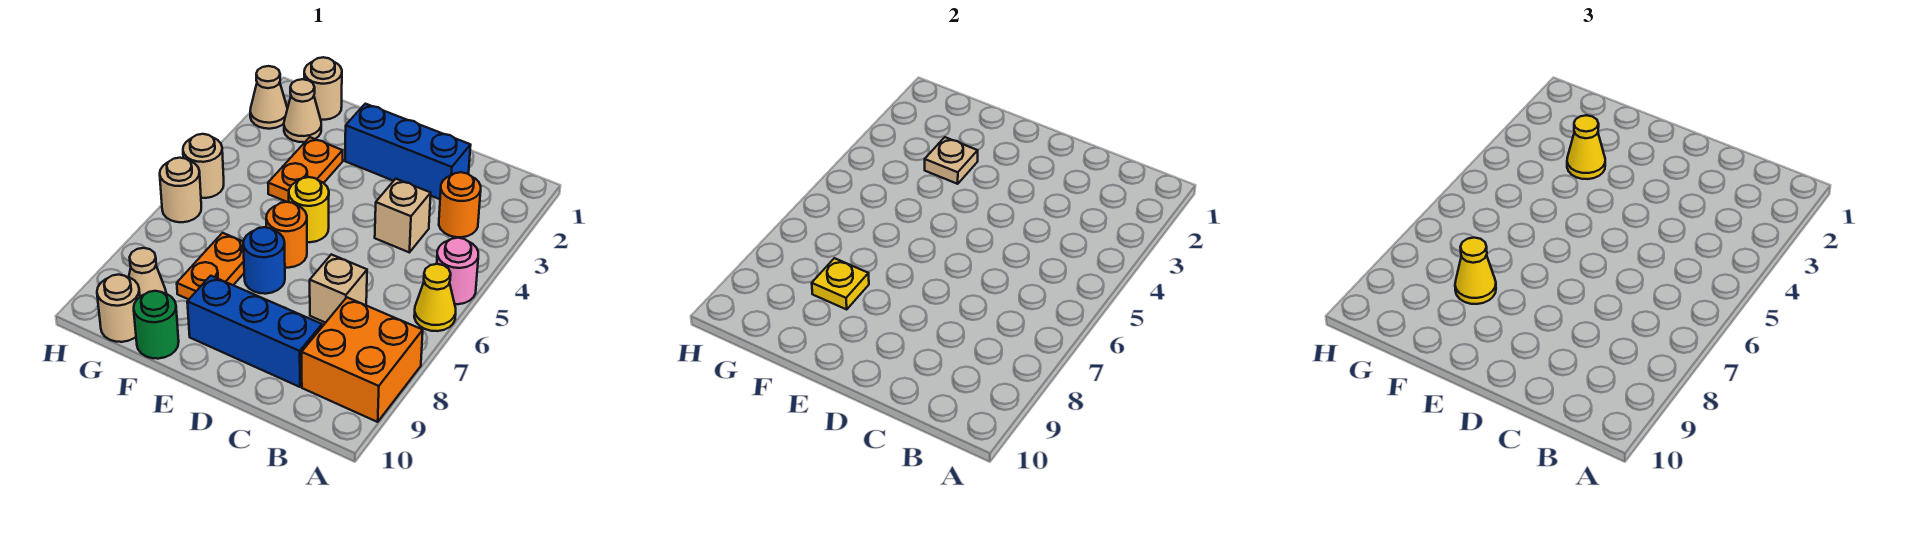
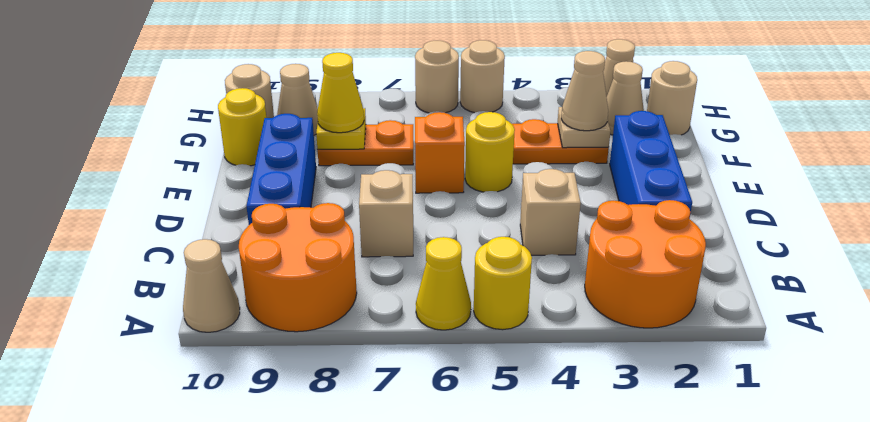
pink round brick A5 level 1 -> yellow round brick A5 level 1
orange brick A8:B9 level 1 -> orange round brick A8:B9 level 1
none -> tan cone A10 level 1
orange round brick B3 level 1 -> orange round brick A2:B3 level 1
orange round brick E6 level 1 -> orange brick E6 level 1
blue round brick E7 level 1 -> none
yellow cone F3 level 3 -> tan cone F3 level 3
green round brick F10 level 1 -> yellow round brick F10 level 1

